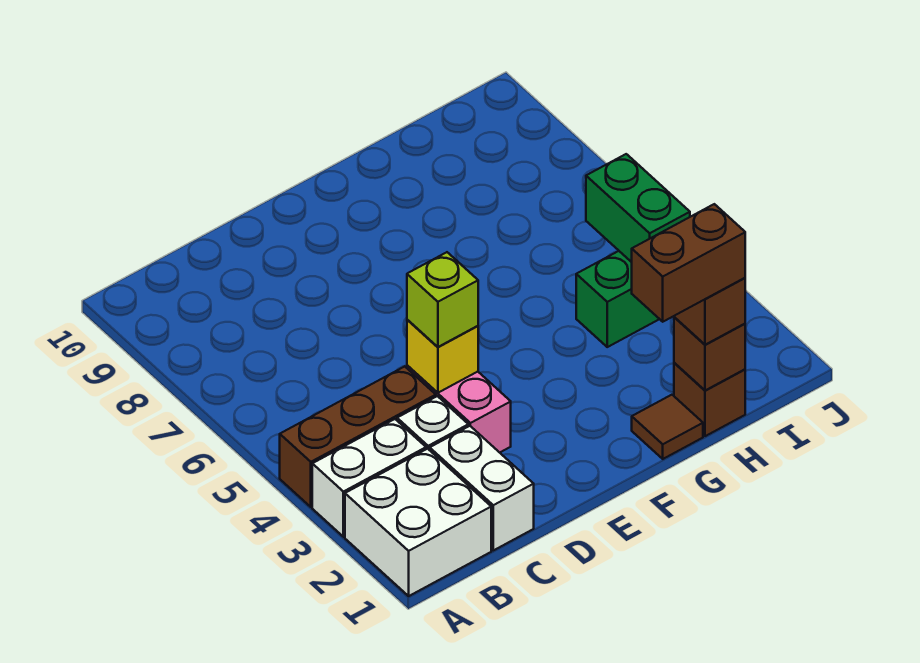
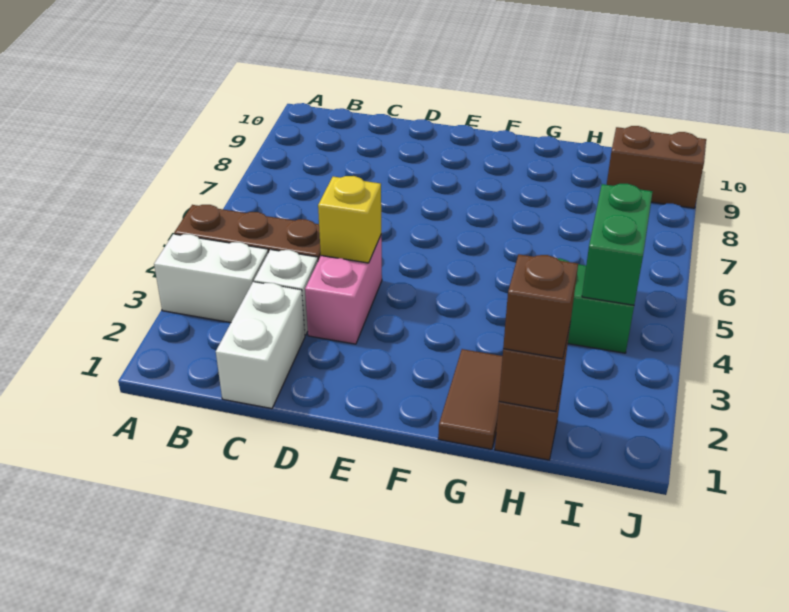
white brick A1:B2 level 1 -> none
lime brick D4 level 3 -> none
brown tile G1 level 1 -> brown tile G1:G2 level 1
brown brick G1:H1 level 4 -> brown brick I9:J9 level 1

